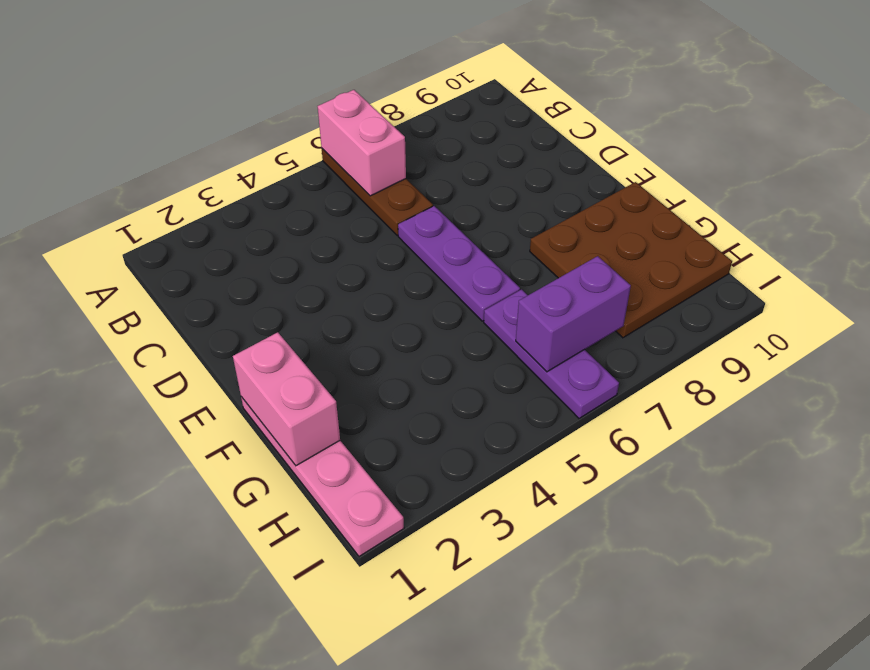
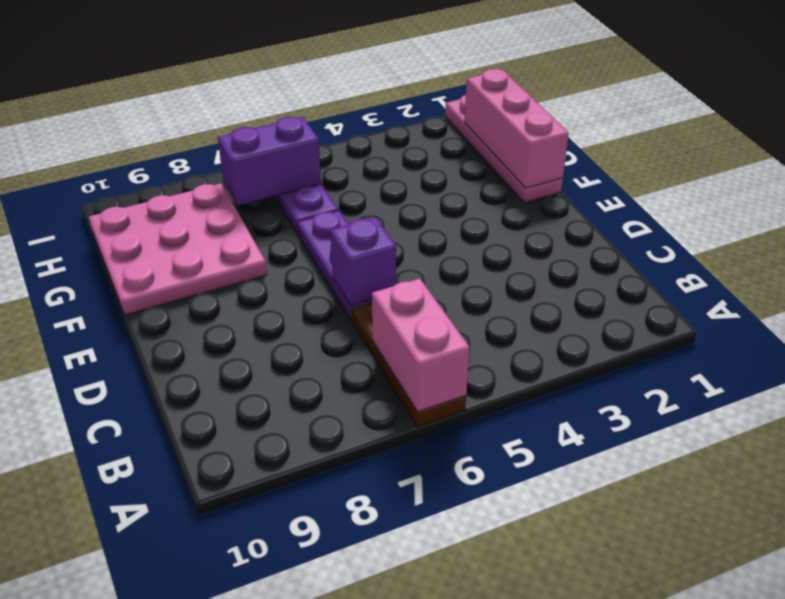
none -> purple brick D6 level 2
pink brick F1:G1 level 2 -> pink brick F1:H1 level 2
brown plate F8:H10 level 1 -> pink plate F8:H10 level 1

